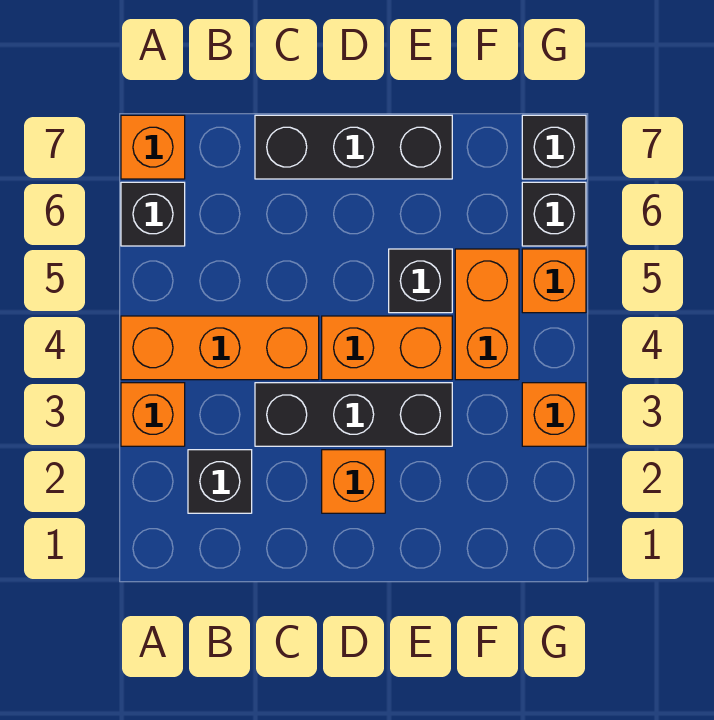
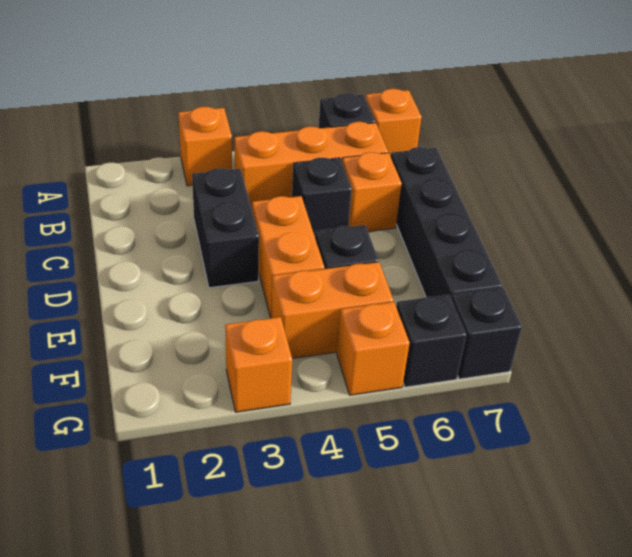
orange brick A4:C4 level 1 -> orange brick B4:B6 level 1
black brick B2 level 1 -> black brick C5 level 1
black brick C3:E3 level 1 -> black brick C3:D3 level 1
black brick C7:E7 level 1 -> black brick C7:F7 level 1
orange brick D2 level 1 -> orange brick C6 level 1

